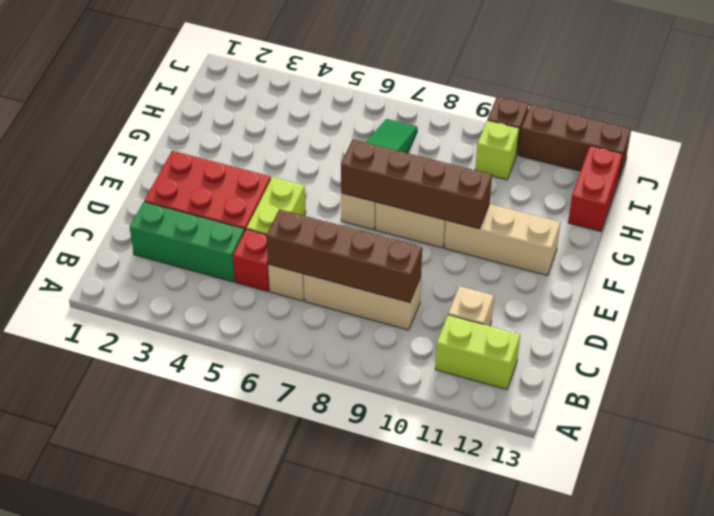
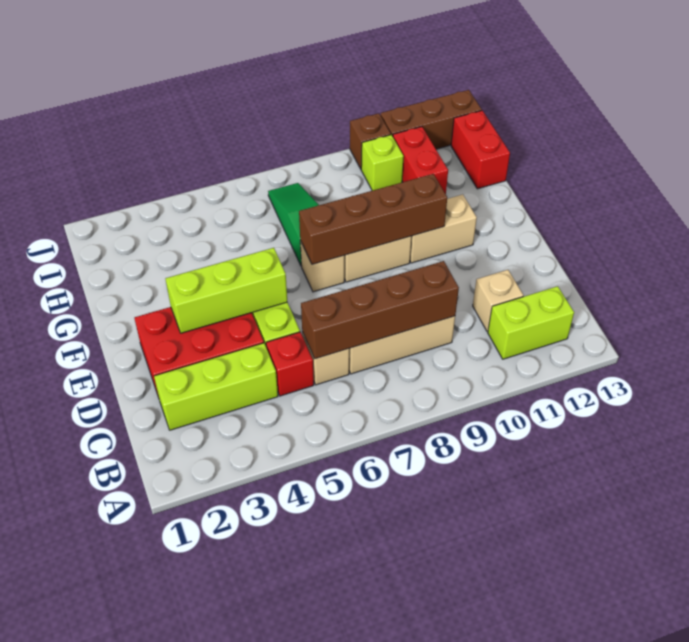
green brick C2:C4 level 1 -> lime brick C2:C4 level 1
none -> lime brick E3:E5 level 2
tan brick F10:F12 level 1 -> tan brick F10:F11 level 1
none -> red brick H11:I11 level 1

